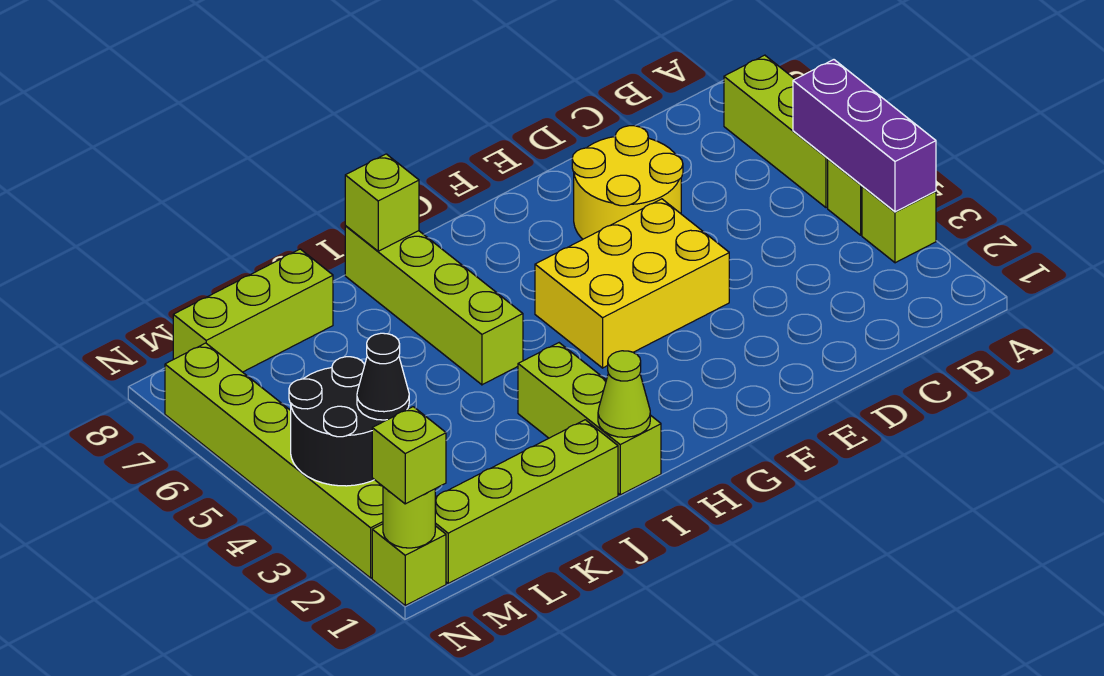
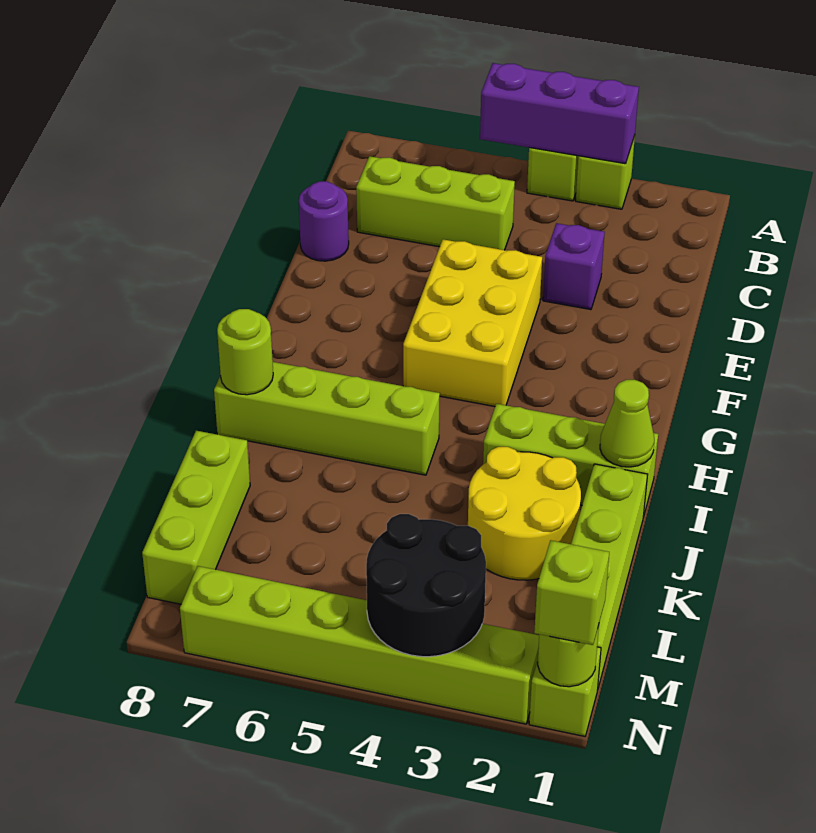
lime brick A5:A7 level 1 -> lime brick C5:C7 level 1
none -> purple brick D3 level 1
yellow round brick D6:E7 level 1 -> yellow round brick J2:K3 level 1
none -> purple round brick D8 level 1
lime brick I8 level 2 -> lime round brick I8 level 2
black cone M3 level 3 -> none

